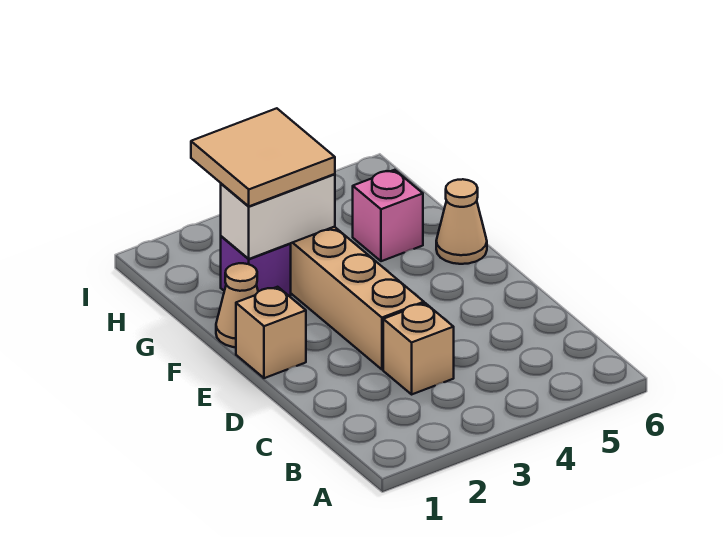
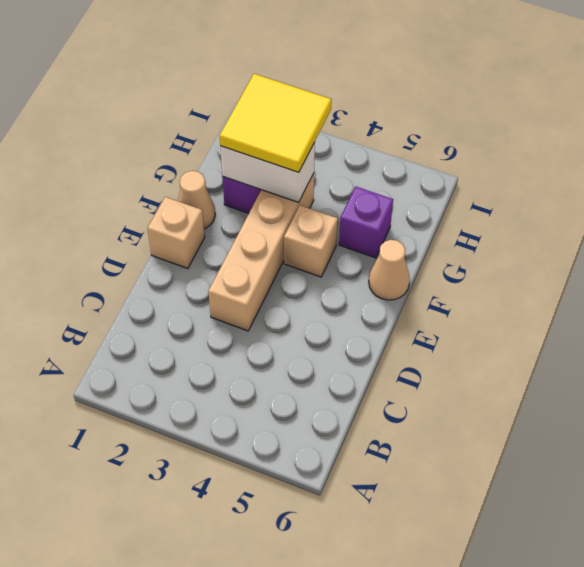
tan brick C3 level 1 -> tan brick F4 level 1
tan tile G2:H3 level 3 -> yellow tile G2:H3 level 3
pink brick G5 level 1 -> purple brick G5 level 1

